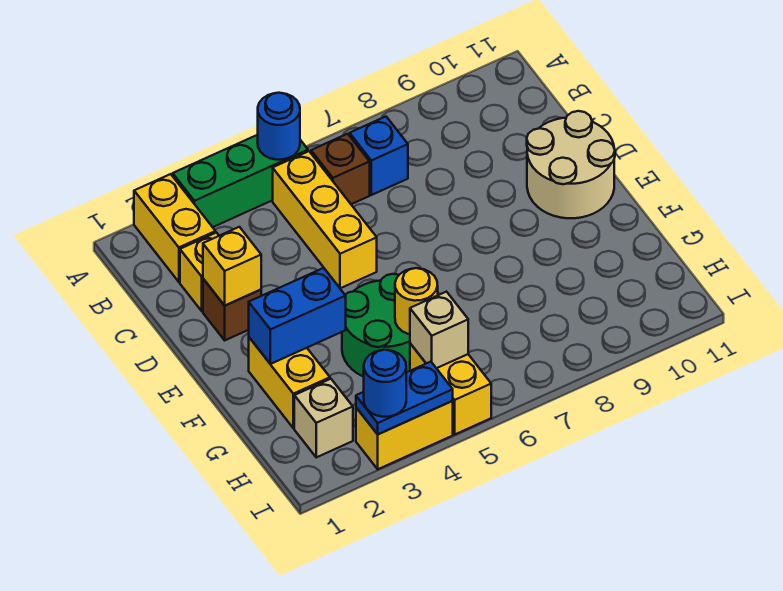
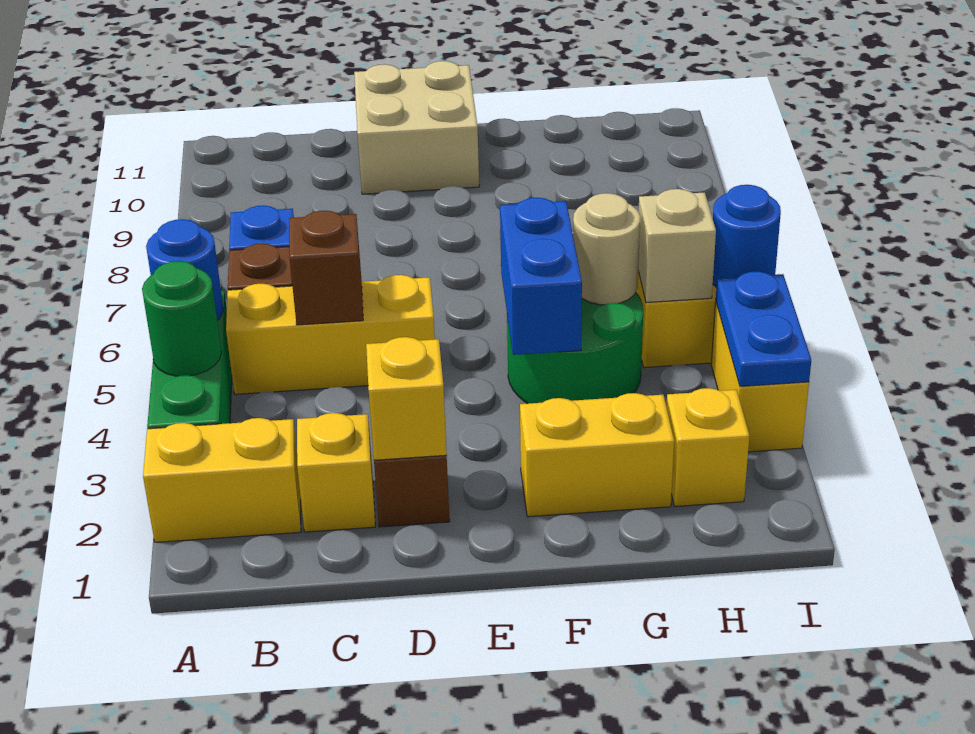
none -> green round brick A4 level 2
none -> brown brick C5 level 2
tan round brick D10:E11 level 1 -> tan brick D10:E11 level 1
blue brick F2:F3 level 2 -> blue brick F4:F5 level 2
yellow round brick G5 level 2 -> tan round brick G5 level 2
tan brick H2 level 1 -> yellow brick H2 level 1
blue round brick I3 level 3 -> blue round brick I5 level 2

